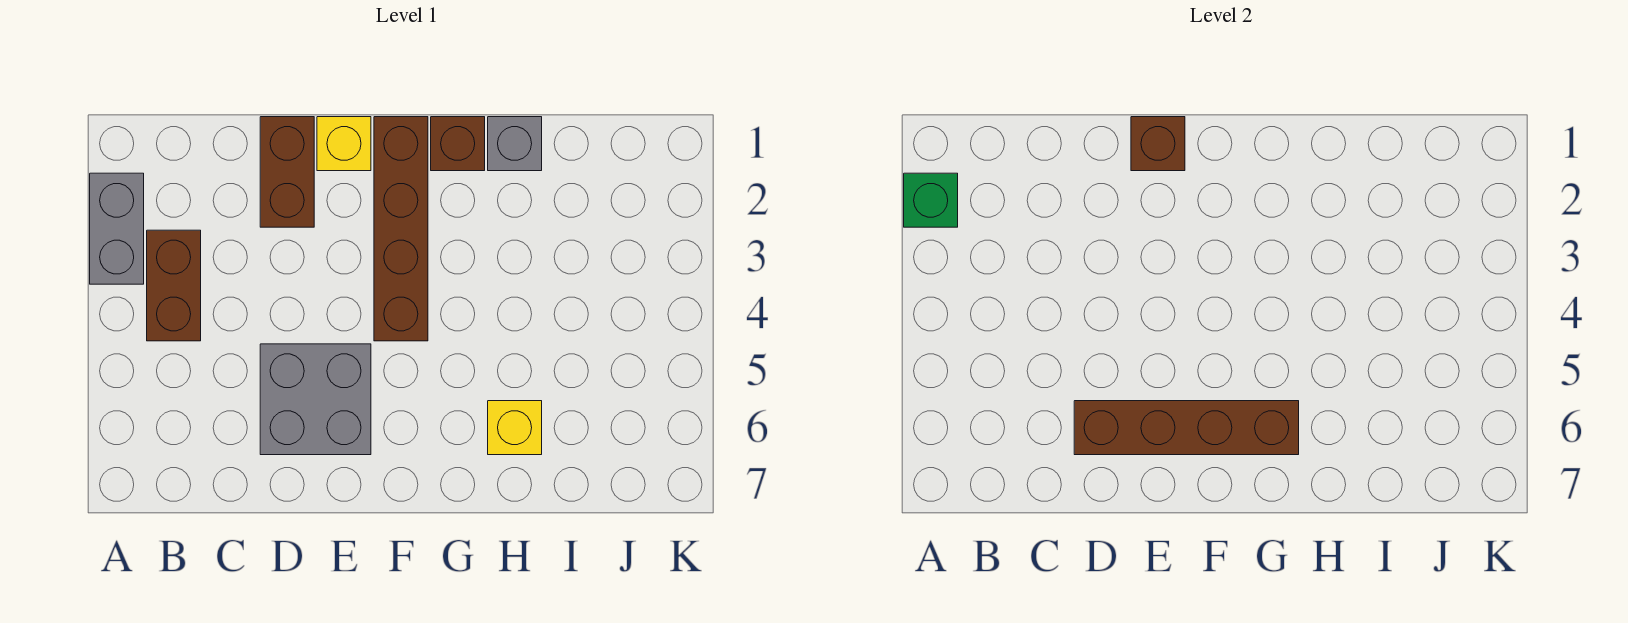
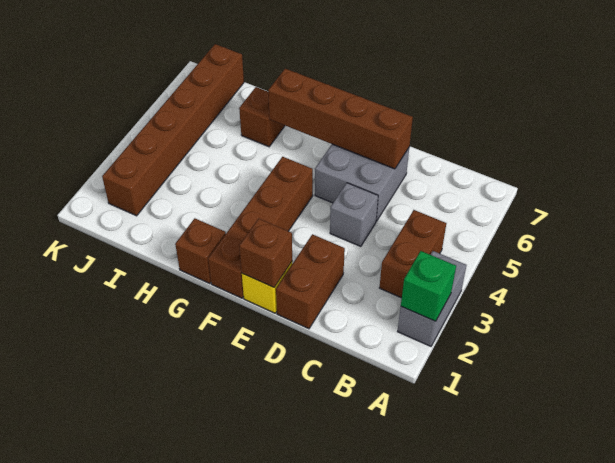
grey brick H1 level 1 -> grey brick D4 level 1
yellow brick H6 level 1 -> brown brick H6 level 1
none -> brown brick J2:J7 level 1

